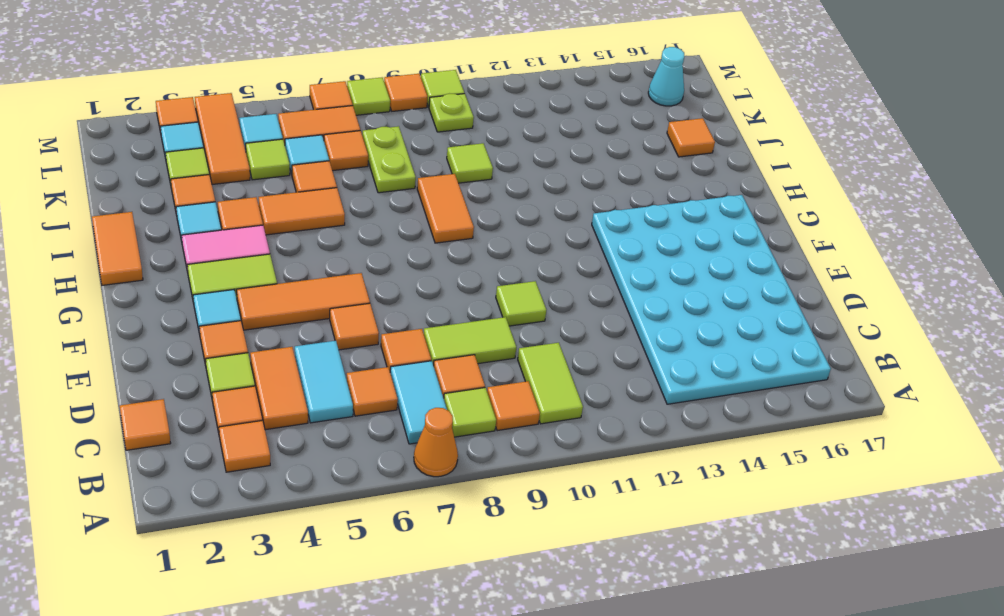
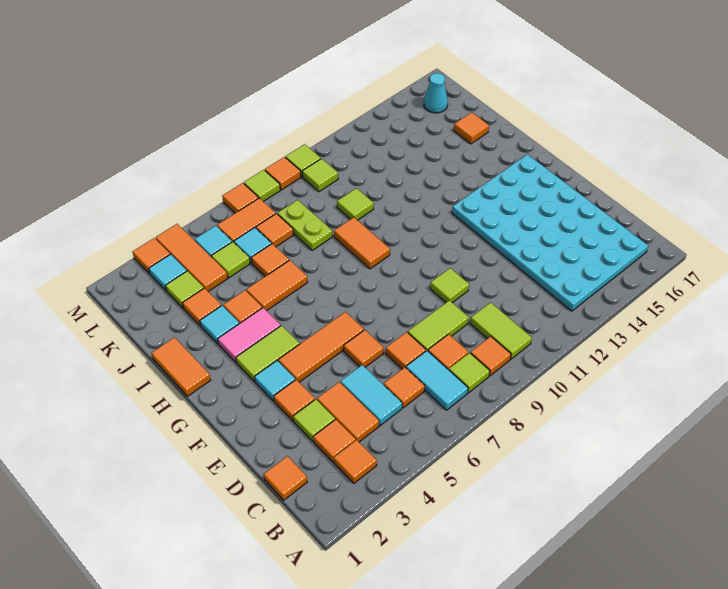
orange cone A7 level 1 -> none
lime plate L10 level 1 -> lime tile L10 level 1

